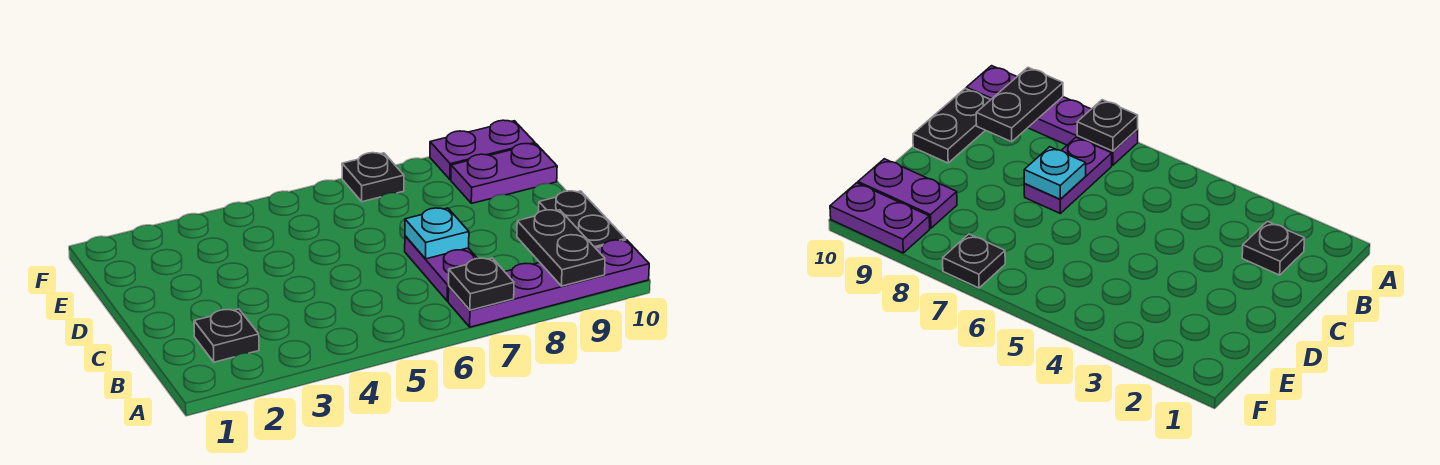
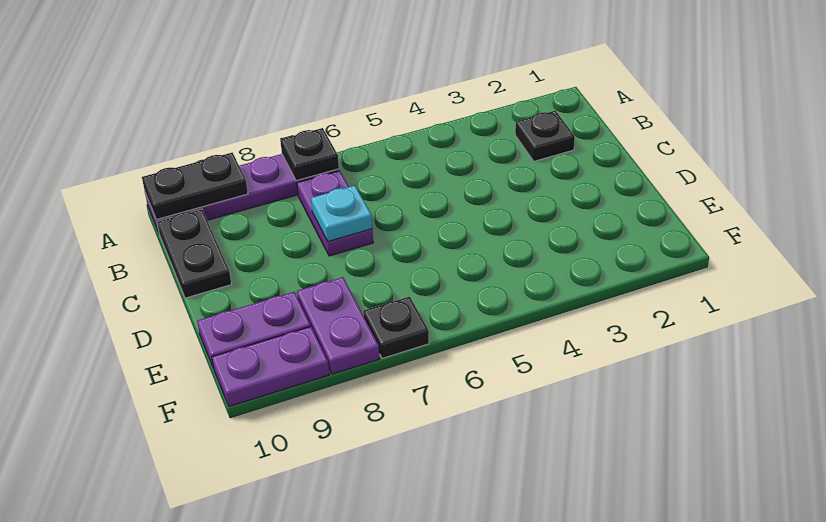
black plate A9:B9 level 2 -> black plate A9:A10 level 2
none -> purple plate E8:F8 level 1

